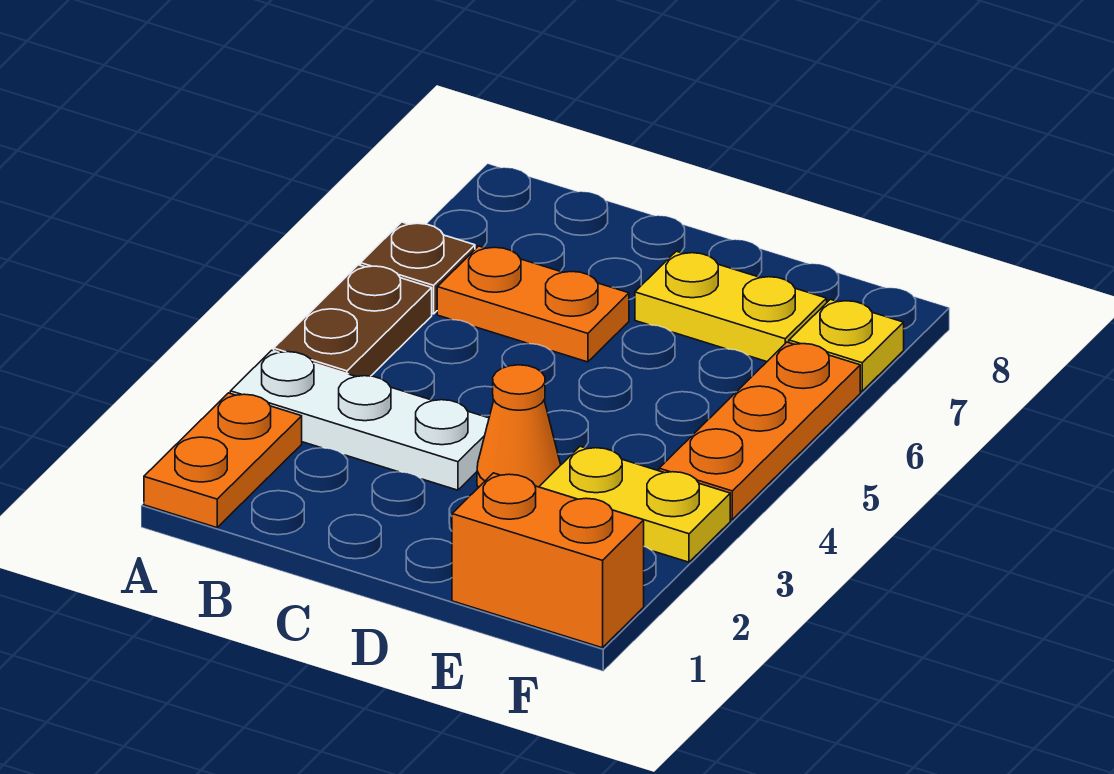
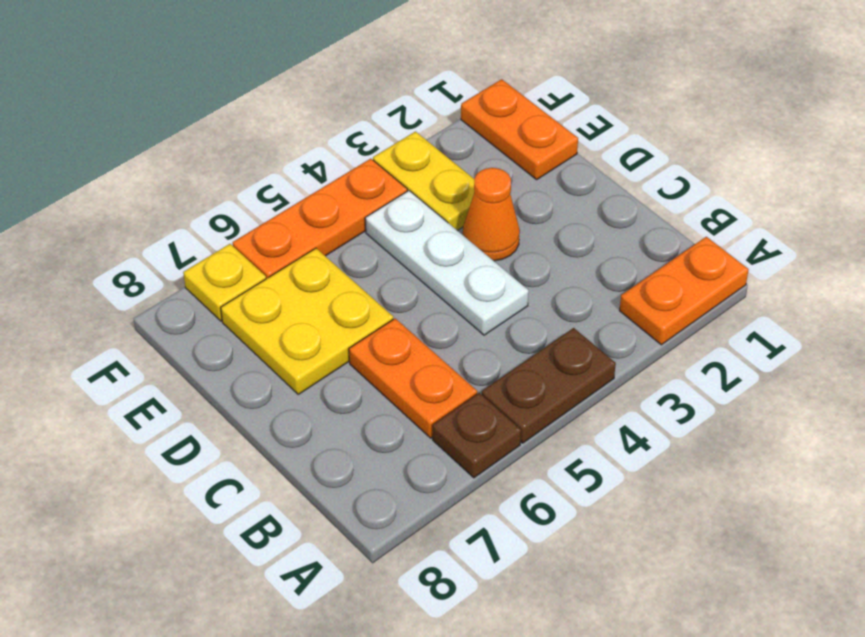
white plate A3:C3 level 1 -> white plate C4:E4 level 1
yellow plate D7:E7 level 1 -> yellow plate D6:E7 level 1
orange brick E1:F1 level 1 -> orange plate E1:F1 level 1

